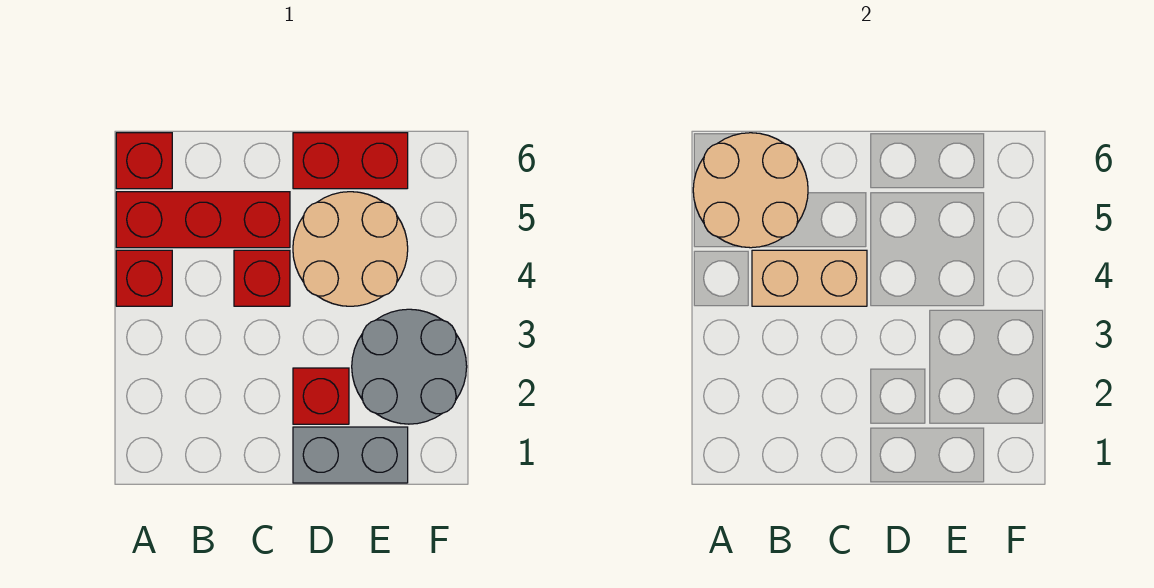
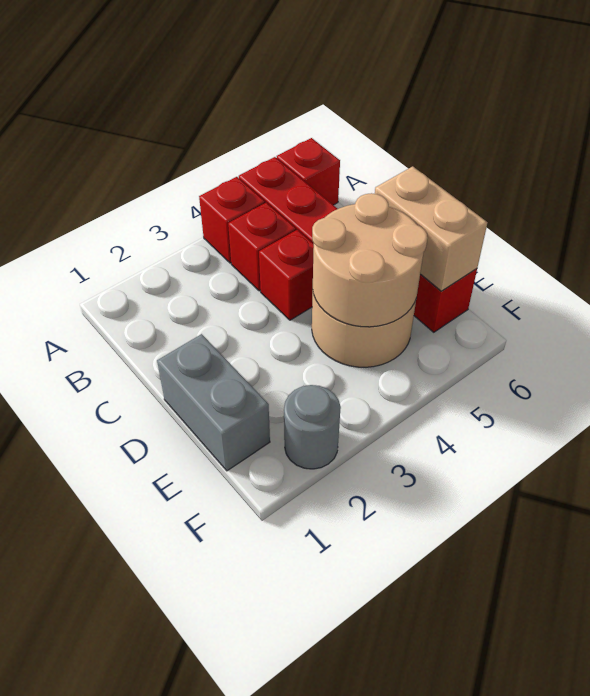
tan round brick A5:B6 level 2 -> tan round brick D4:E5 level 2
tan brick B4:C4 level 2 -> tan brick D6:E6 level 2
red brick D2 level 1 -> red brick B4 level 1
grey round brick E2:F3 level 1 -> grey round brick F2 level 1

